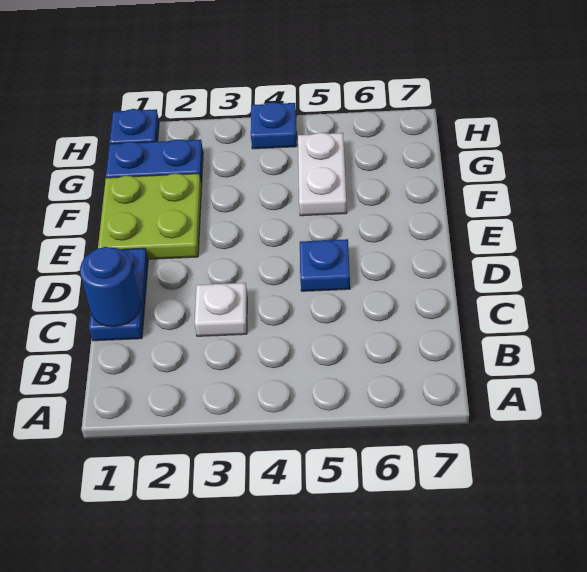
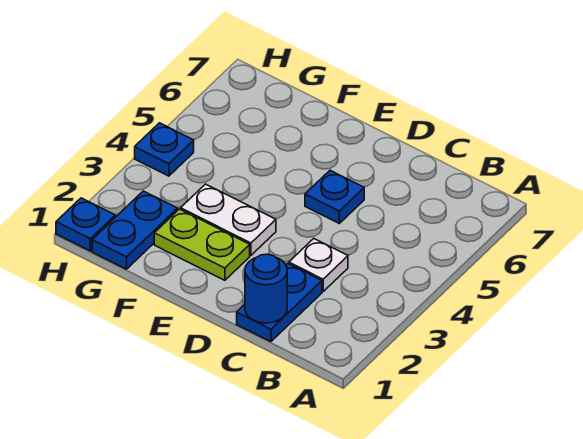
blue plate C1:D1 level 1 -> blue plate C1:C2 level 1
lime plate E1:F2 level 1 -> lime plate E2:F2 level 1
white plate F5:G5 level 1 -> white plate E3:F3 level 1

